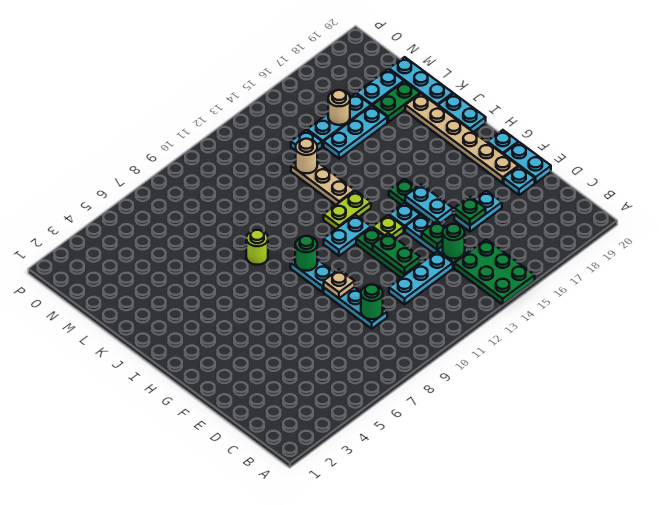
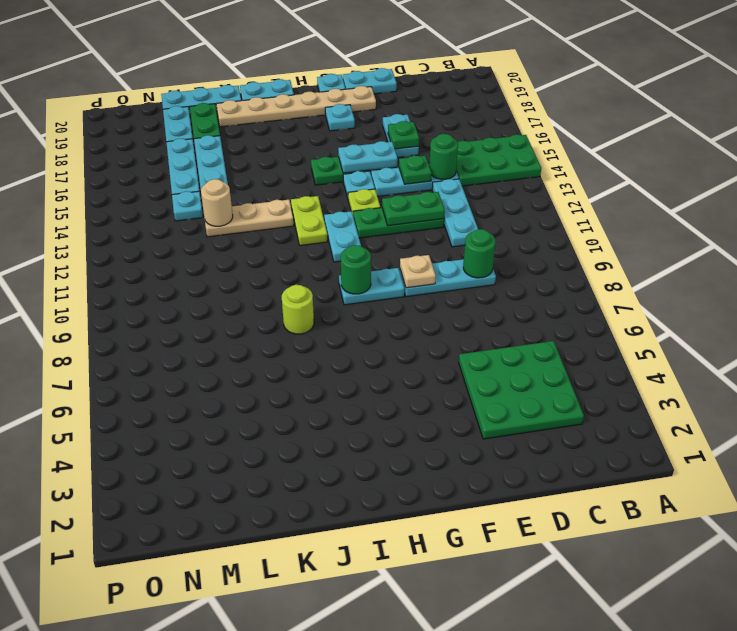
none -> green plate C3:E5 level 1
cyan plate E19 level 1 -> cyan plate G18 level 1
tan round brick M16 level 2 -> none

